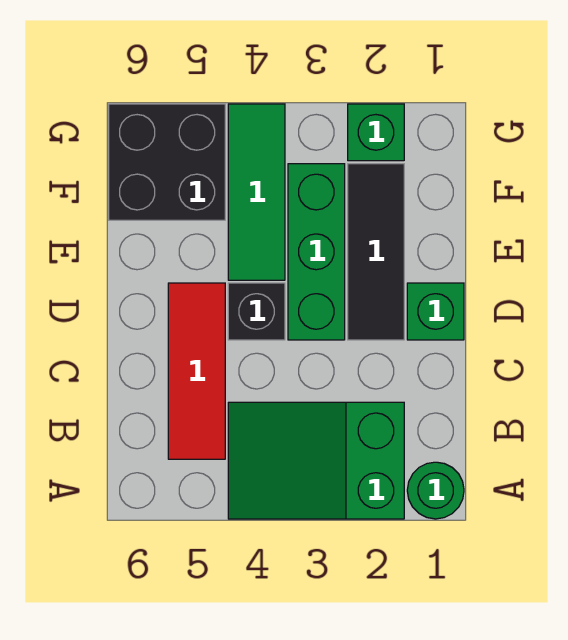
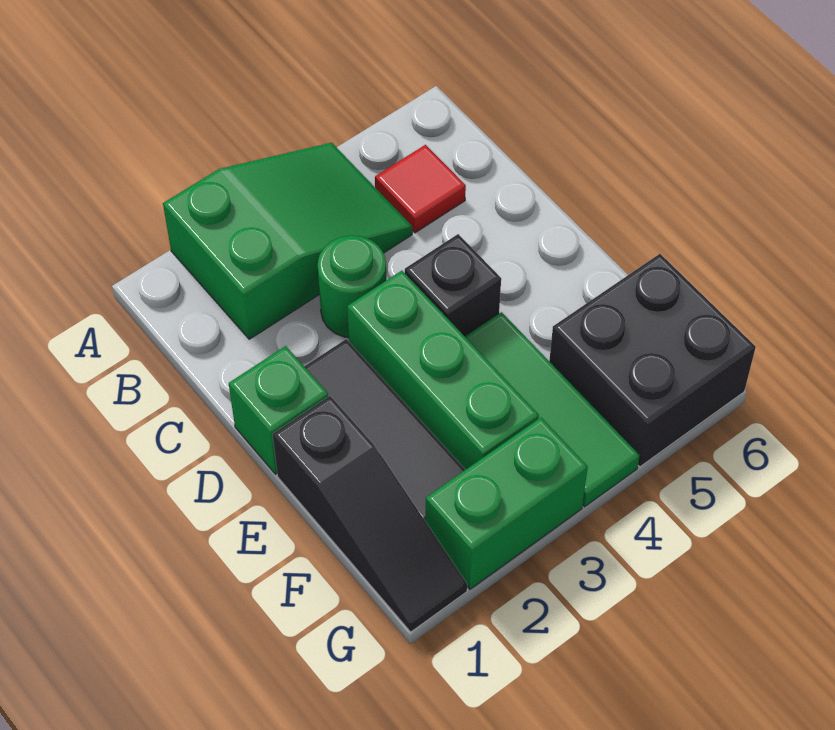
green round brick A1 level 1 -> green round brick C3 level 1
red tile B5:D5 level 1 -> red tile B5 level 1
none -> black slope E1:G1 level 1 top E
green brick G2 level 1 -> green brick G2:G3 level 1

